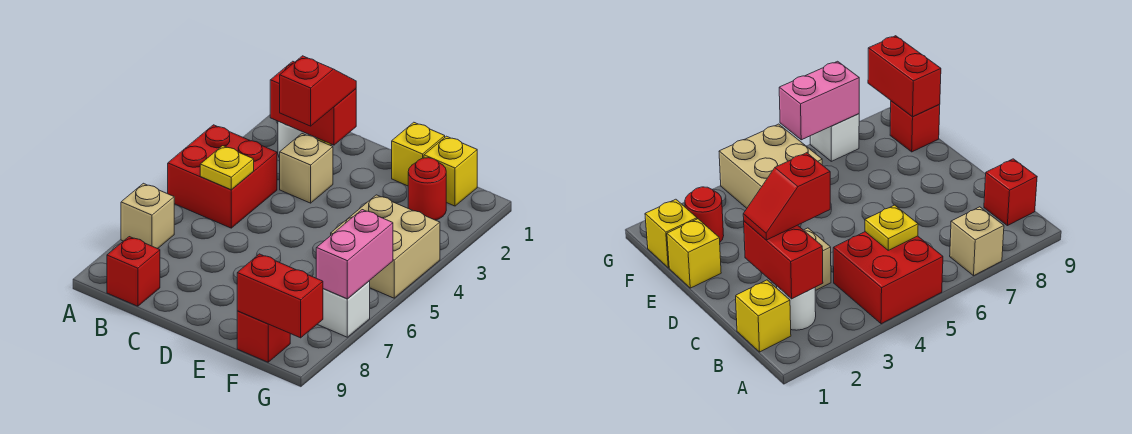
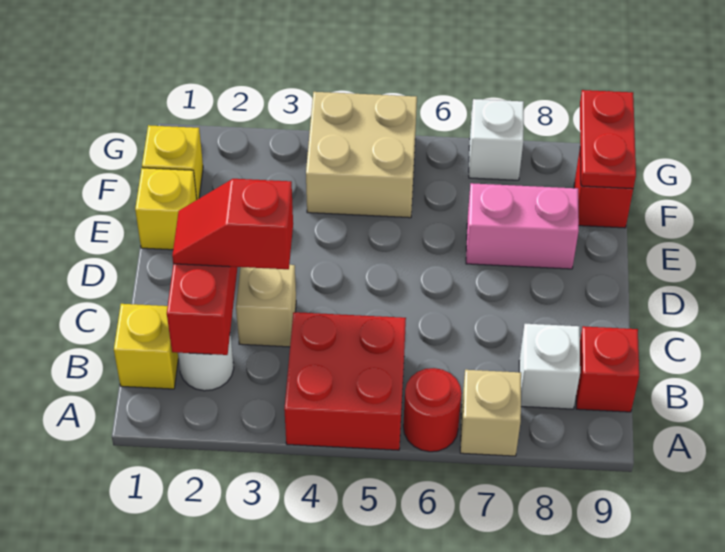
yellow plate B5 level 2 -> none
none -> white brick B8 level 1
red round brick F2 level 1 -> red round brick A6 level 1
red brick F9:G9 level 2 -> red plate F9:G9 level 2
pink brick G6:G7 level 2 -> pink brick E7:E8 level 1

